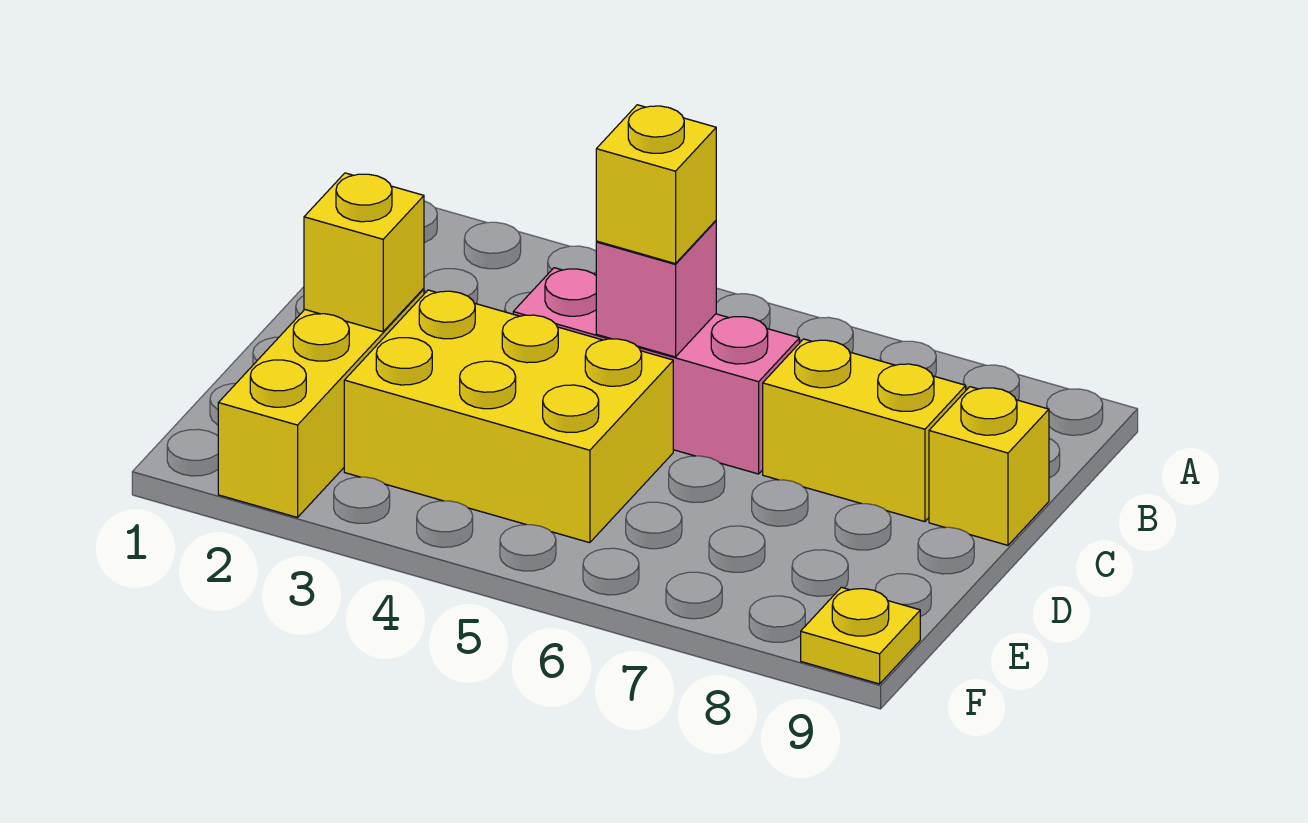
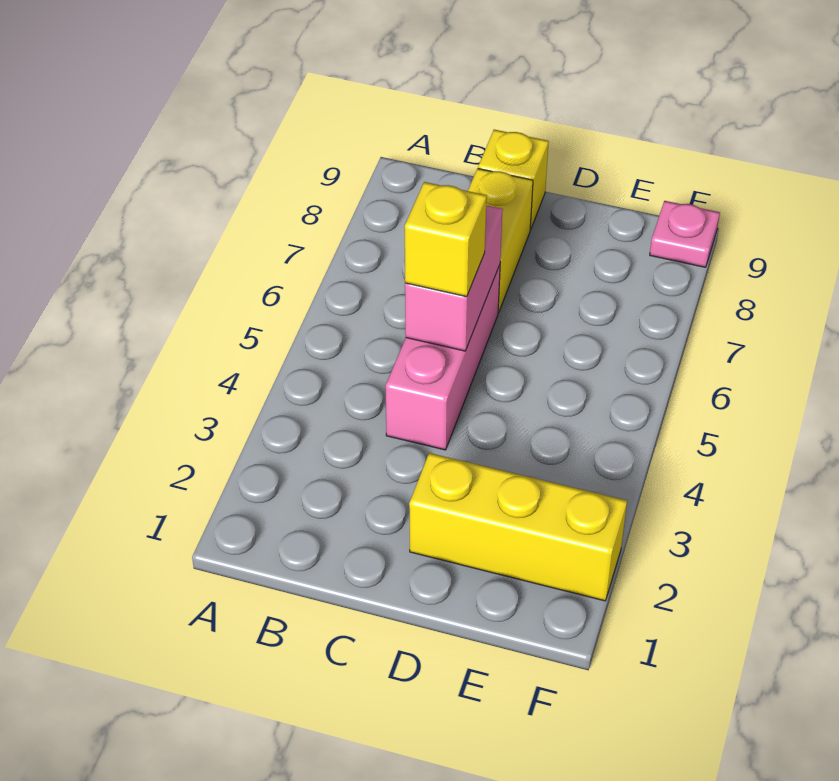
pink brick C5 level 2 -> pink brick C5:C6 level 2
yellow brick D2 level 2 -> none
yellow brick D3:E5 level 1 -> none
yellow plate F9 level 1 -> pink plate F9 level 1

